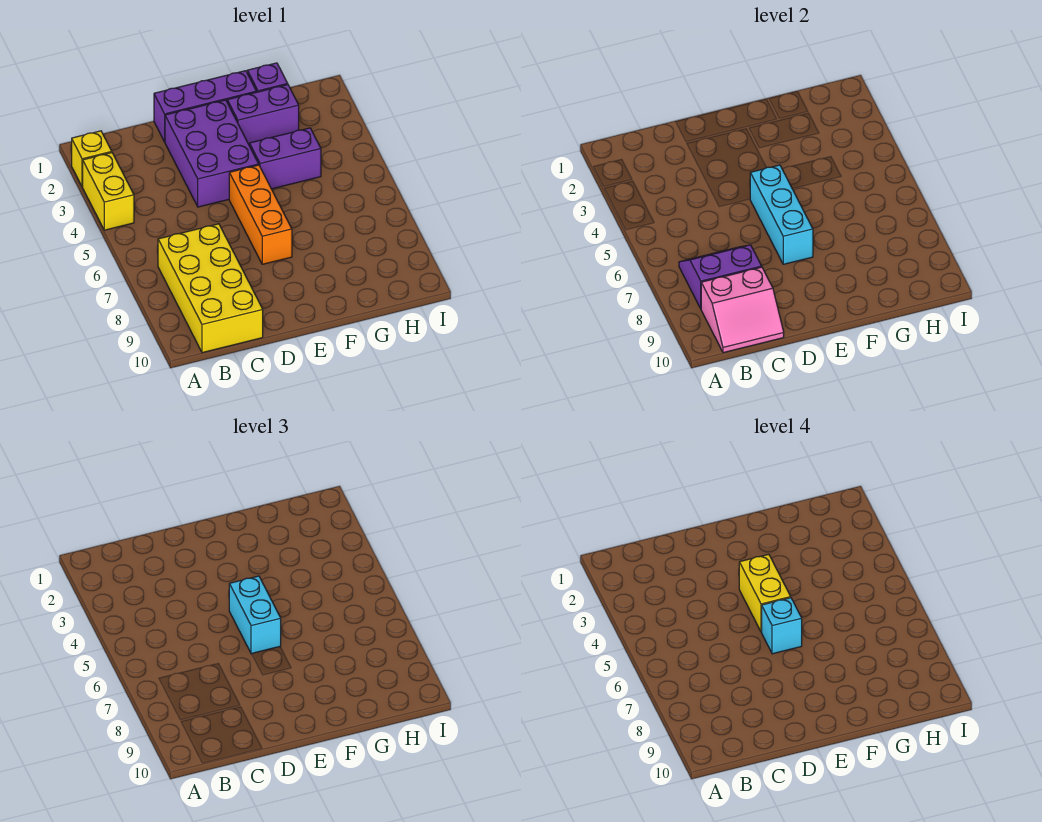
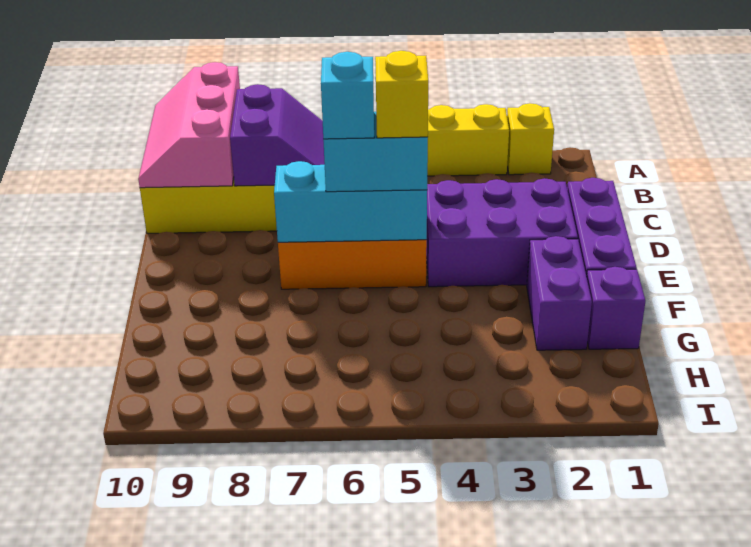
pink slope B9:C10 level 2 top 9 -> pink slope A9:C10 level 2 top 9
yellow brick E4:E5 level 4 -> yellow brick E5 level 4
purple brick F4:G4 level 1 -> none

